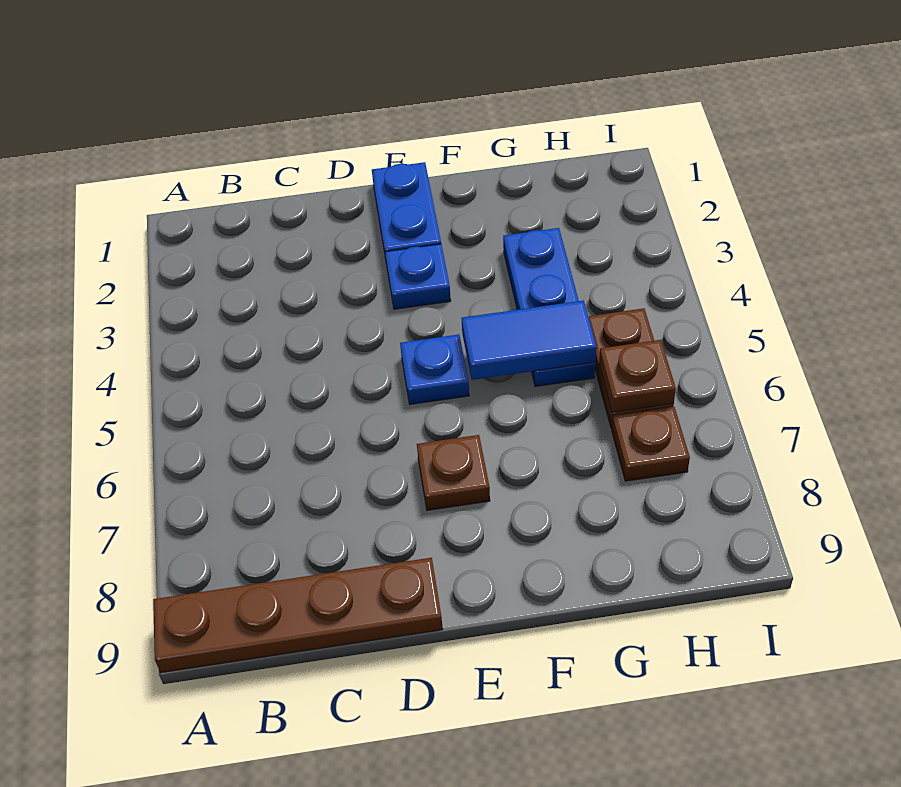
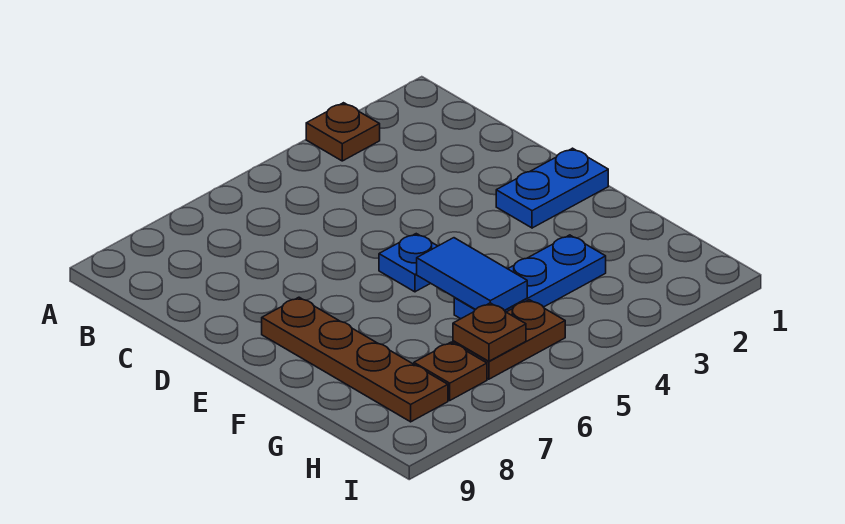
brown plate A9:D9 level 1 -> brown plate E8:H8 level 1
blue plate E3 level 1 -> none
brown plate E7 level 1 -> brown plate A3 level 1

